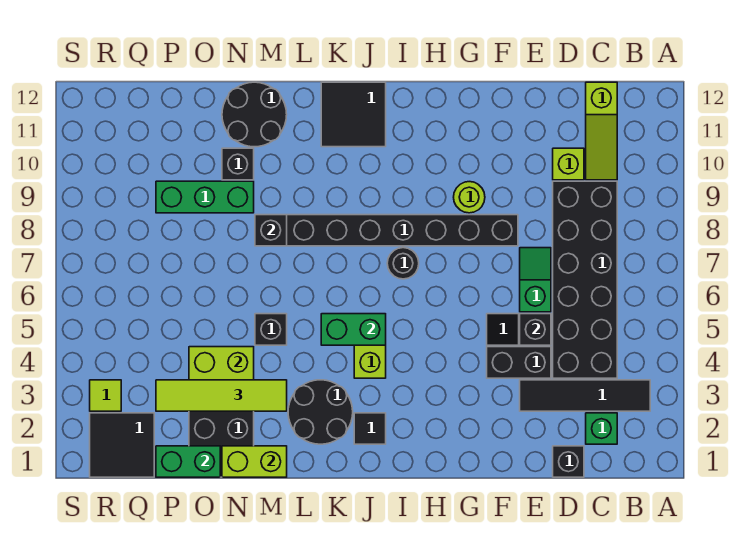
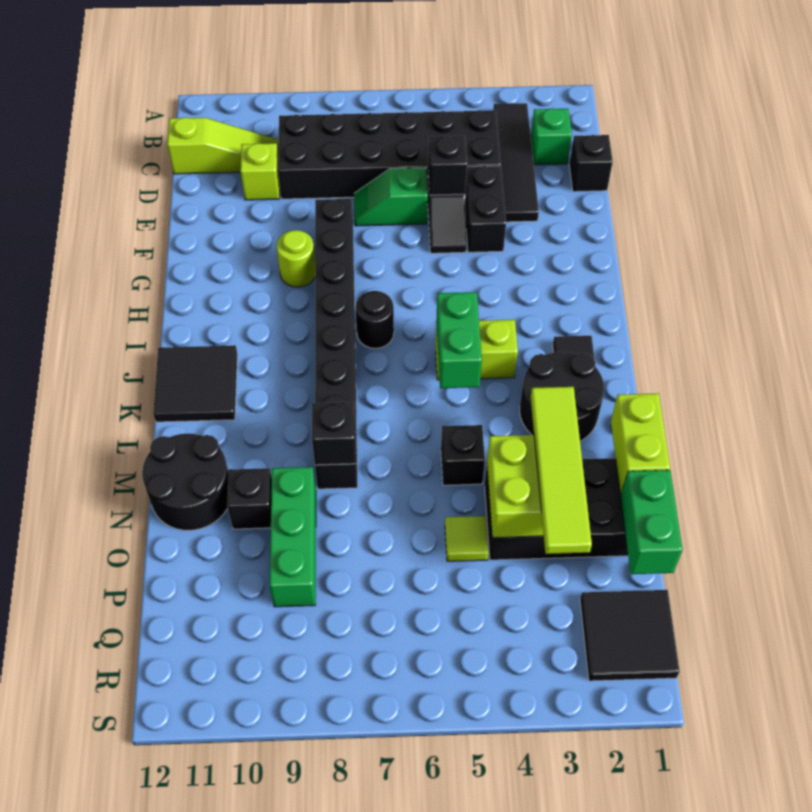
lime tile R3 level 1 -> lime tile O5 level 1

